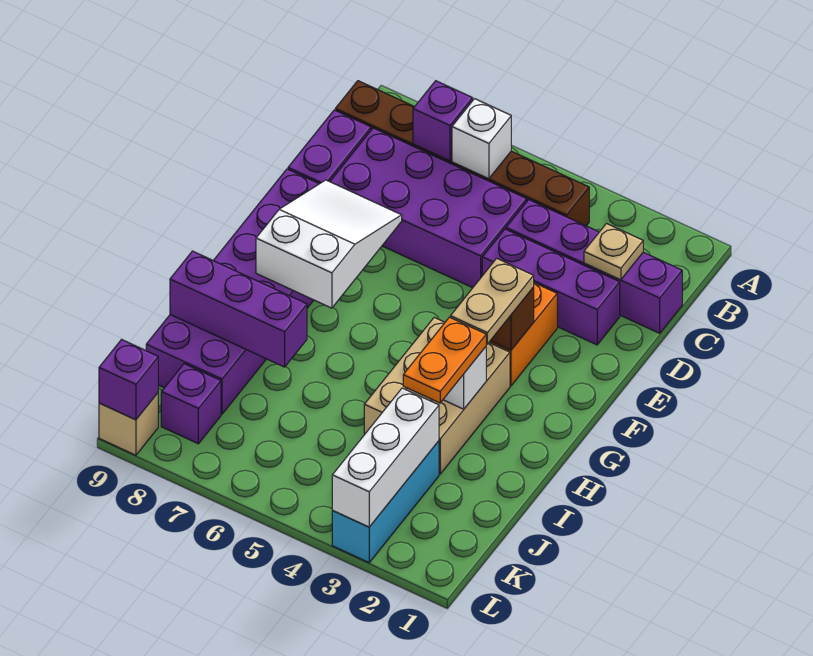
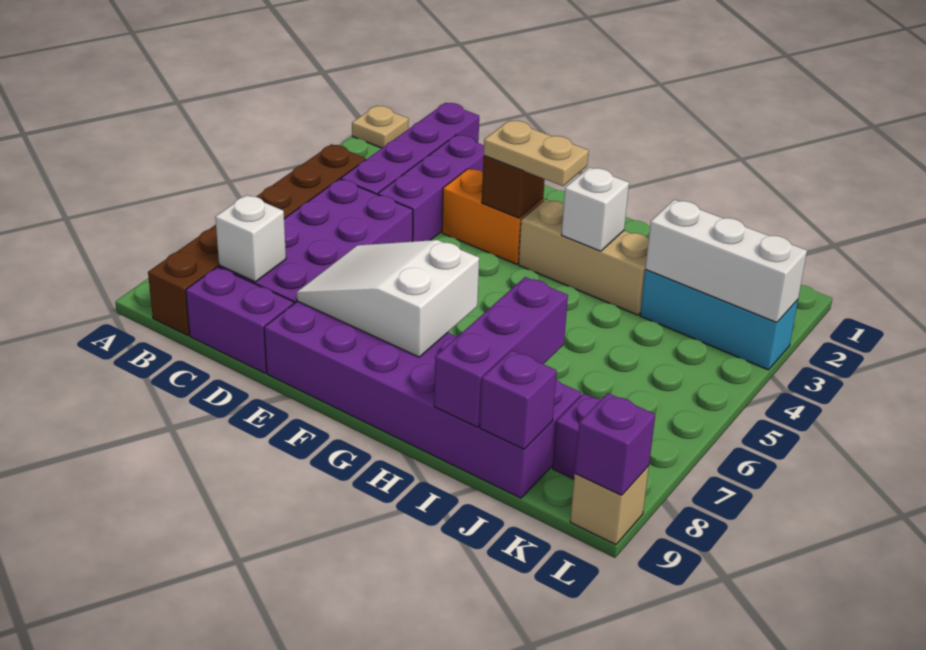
white brick B6 level 2 -> white brick C8 level 2
purple brick B7 level 2 -> purple brick J9 level 2
tan plate C2 level 2 -> tan plate A1 level 1
tan brick G3:I4 level 1 -> tan brick G3:I3 level 1
orange plate H3:I3 level 3 -> none

